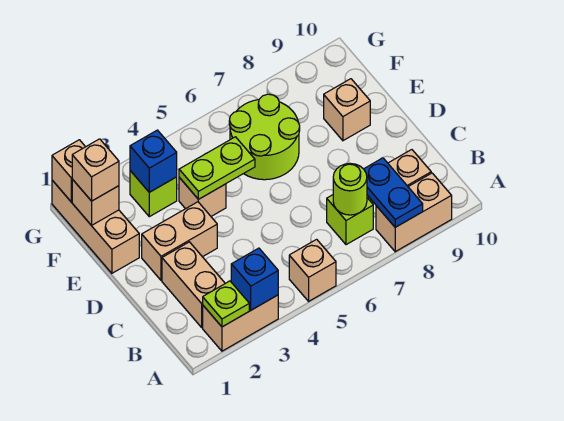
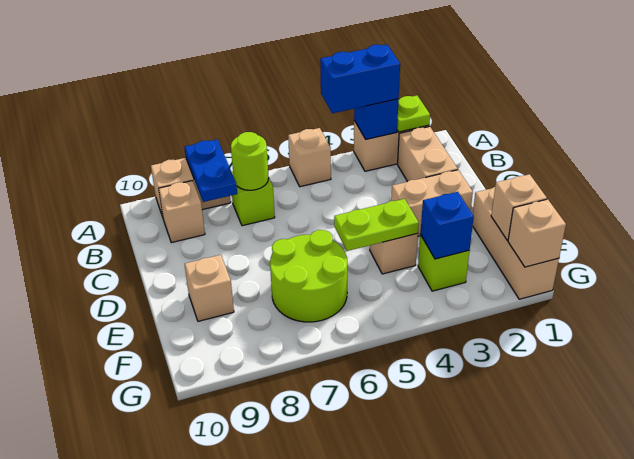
none -> blue brick A3:A4 level 3
tan brick F1 level 3 -> none

